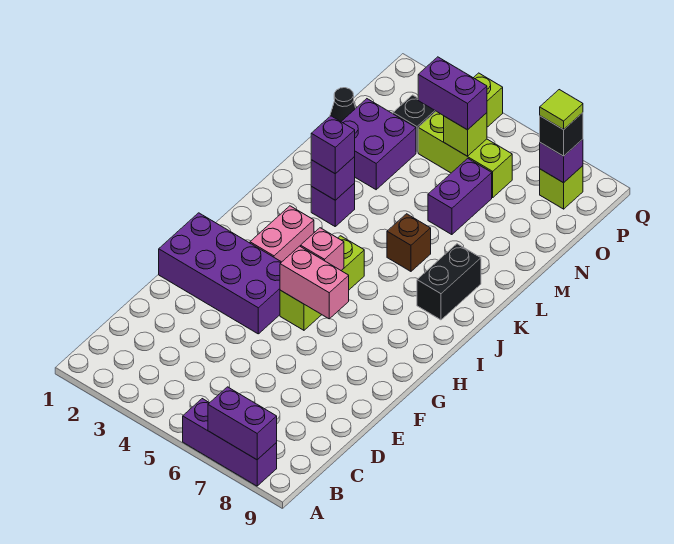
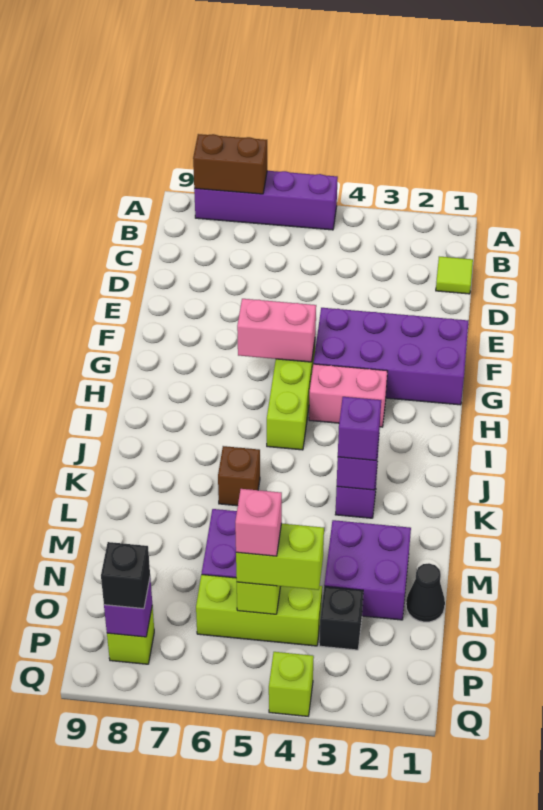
purple brick A6:A8 level 1 -> purple brick A5:A8 level 1
purple brick A7:A8 level 2 -> brown brick A7:A8 level 2
pink brick H3:I3 level 1 -> pink brick H3:H4 level 1
pink brick H5 level 2 -> pink brick O5 level 4
black brick J8:K8 level 1 -> none
purple brick O4:O5 level 3 -> lime brick O4:O5 level 3
lime tile P8 level 4 -> lime tile C1 level 1

